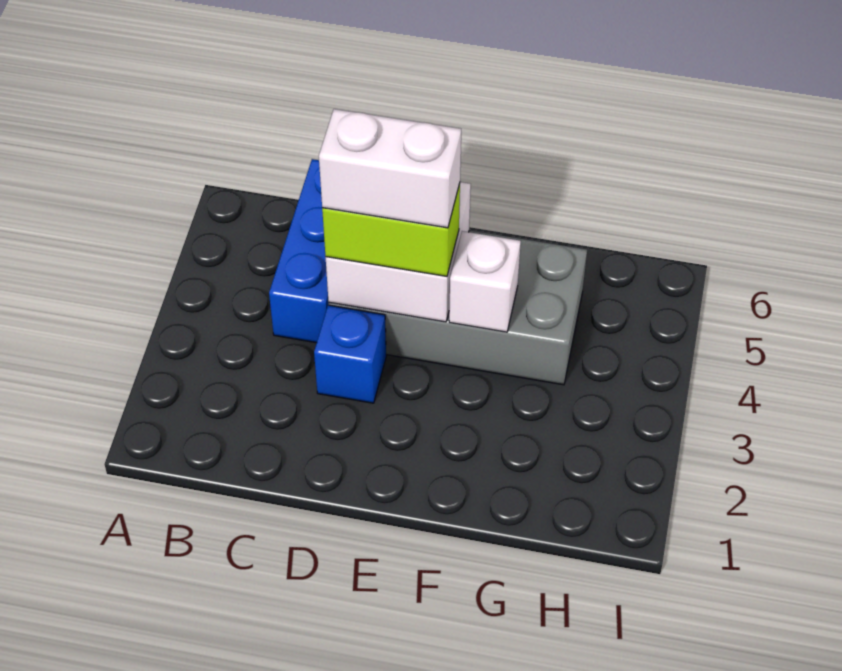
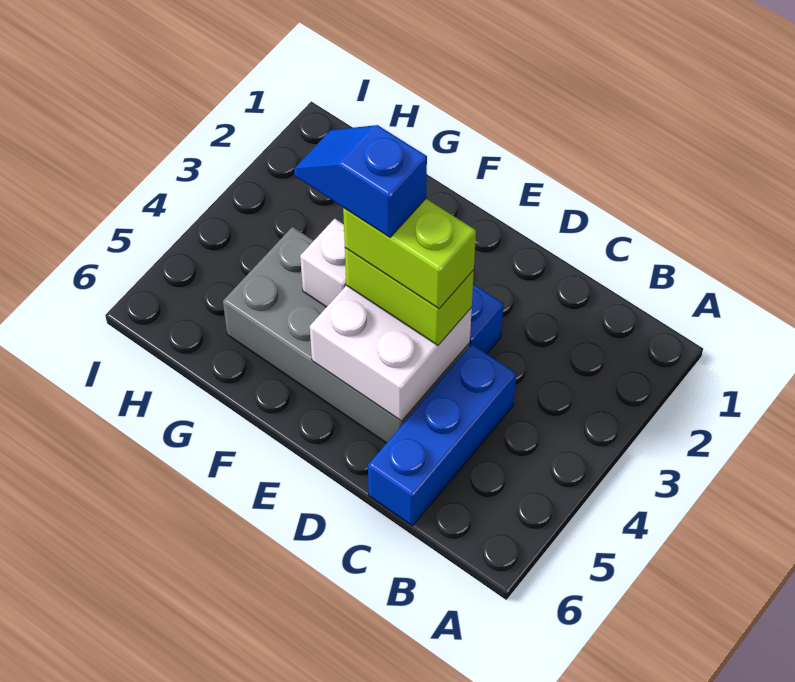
white brick D4:E4 level 4 -> lime brick D4:E4 level 4
none -> blue slope E4:F4 level 5 top E

